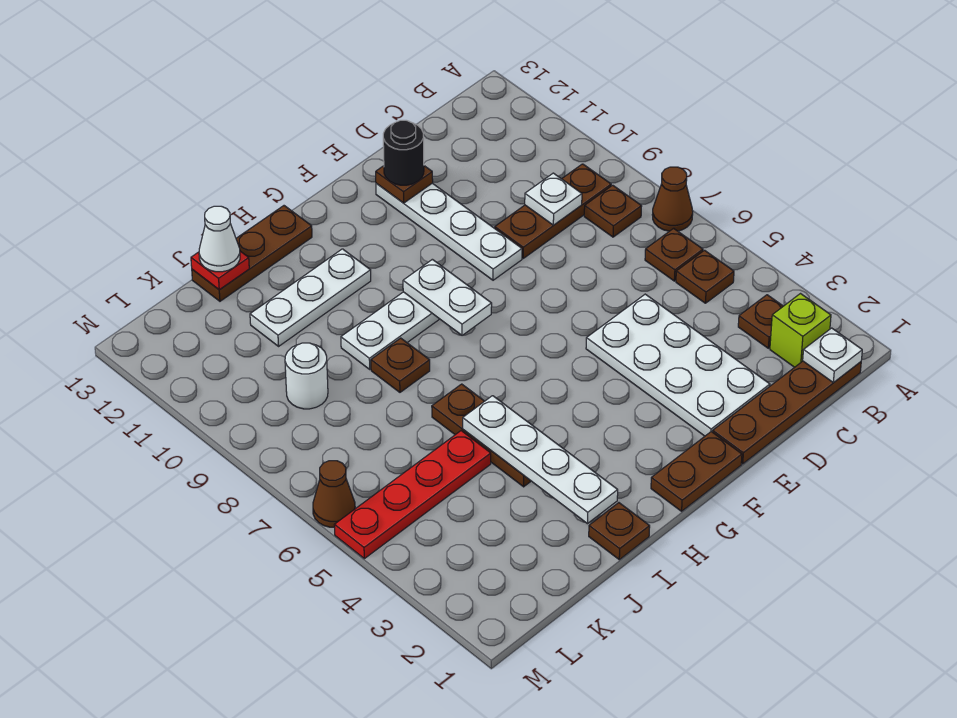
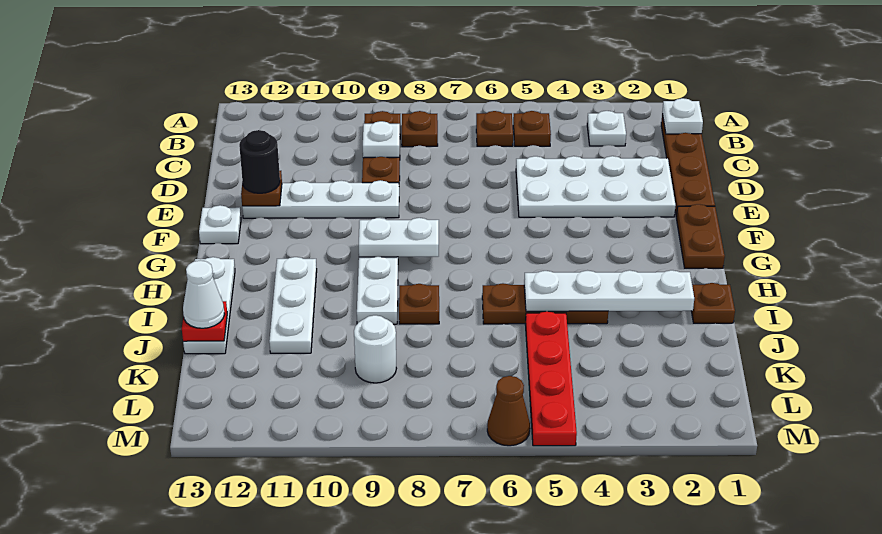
brown cone A7 level 1 -> none
lime brick B2 level 1 -> none
brown plate B3 level 1 -> white plate B3 level 1
none -> white plate F13 level 1
brown plate H13:J13 level 1 -> white plate H13:J13 level 1

